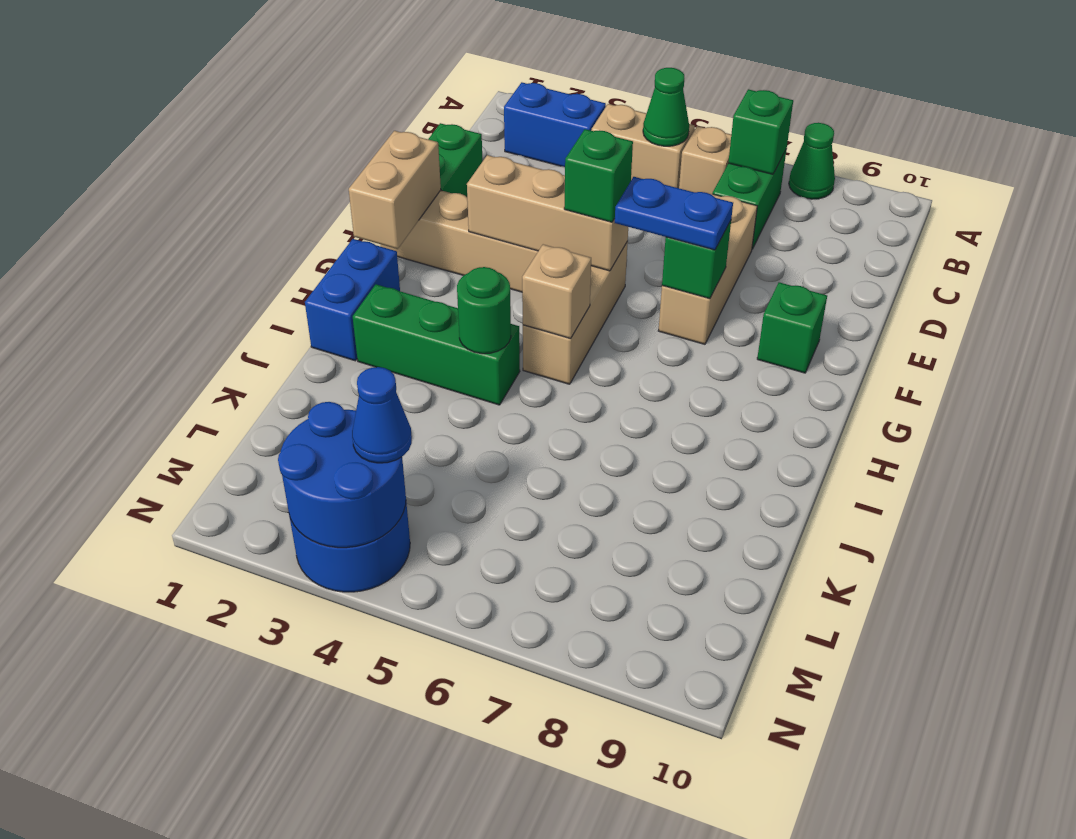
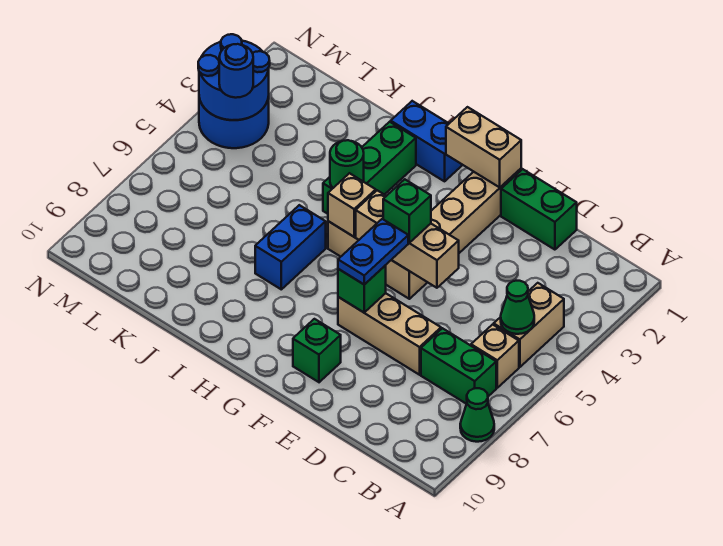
blue brick B2:B3 level 1 -> blue brick I6:I7 level 1
green brick B7 level 2 -> none
tan brick F3:F5 level 2 -> tan brick E5:G5 level 2
blue cone M4 level 3 -> blue round brick M4 level 3

